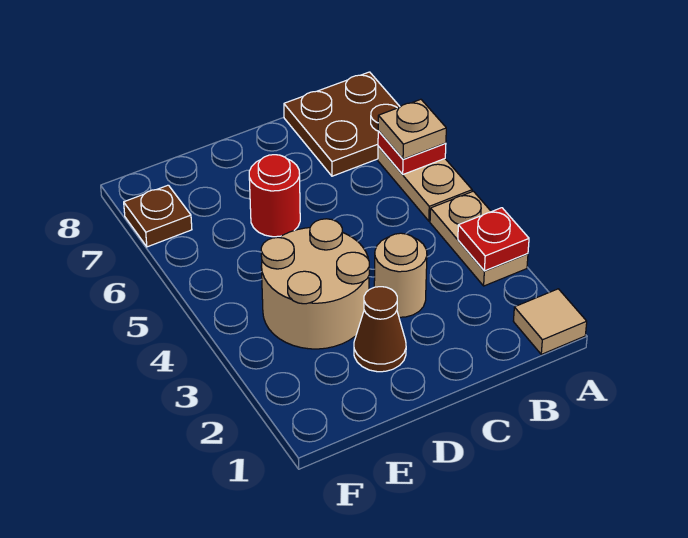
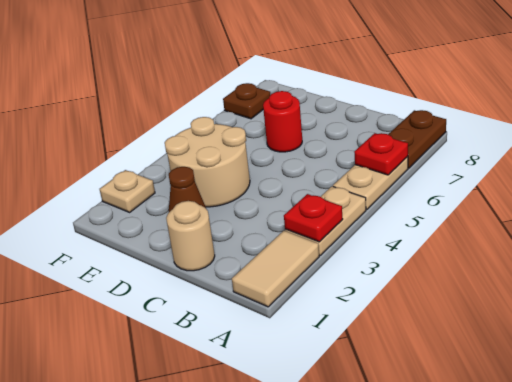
tan tile A1 level 1 -> tan tile A1:A2 level 1
tan plate A6 level 3 -> tan plate F2 level 1
brown plate A7:B8 level 1 -> brown plate A7:A8 level 1
tan round brick C3 level 1 -> tan round brick C1 level 1

